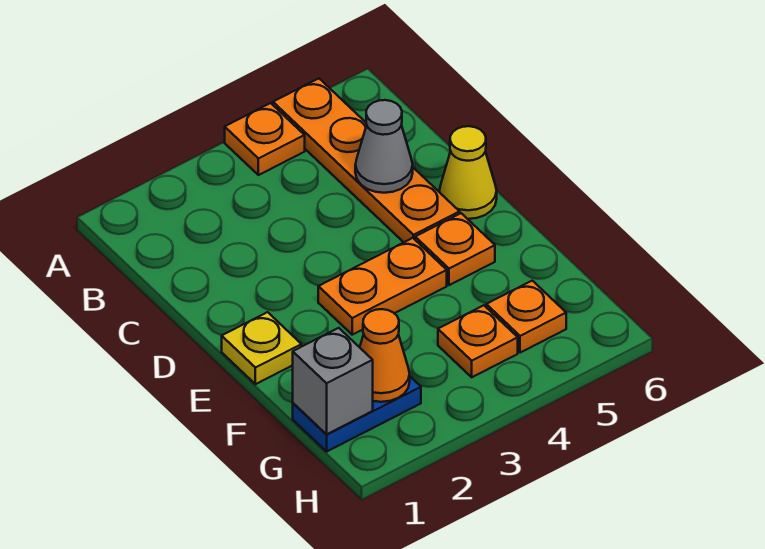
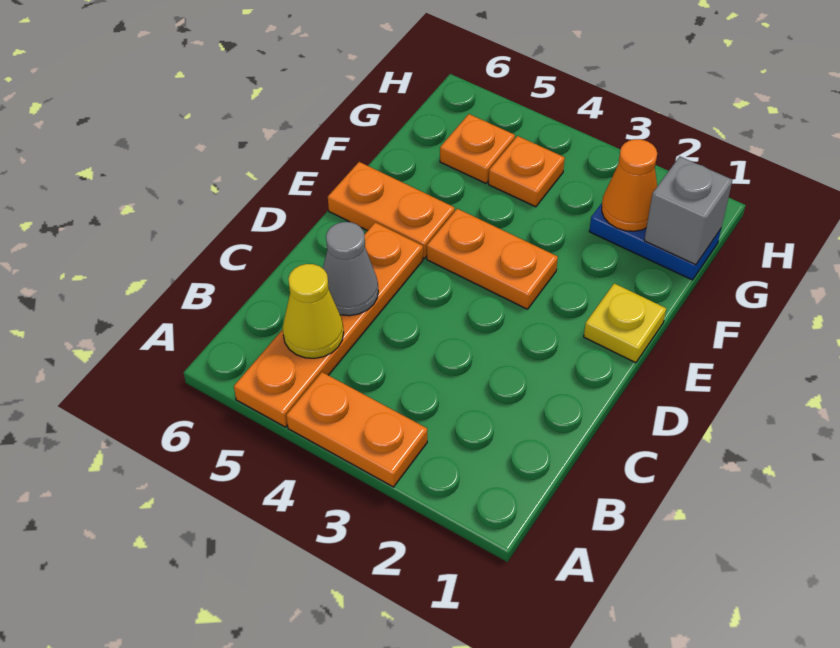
orange plate A4 level 1 -> orange plate A3:A4 level 1
yellow cone D6 level 1 -> yellow cone B5 level 2
orange plate E5 level 1 -> orange plate E5:E6 level 1

